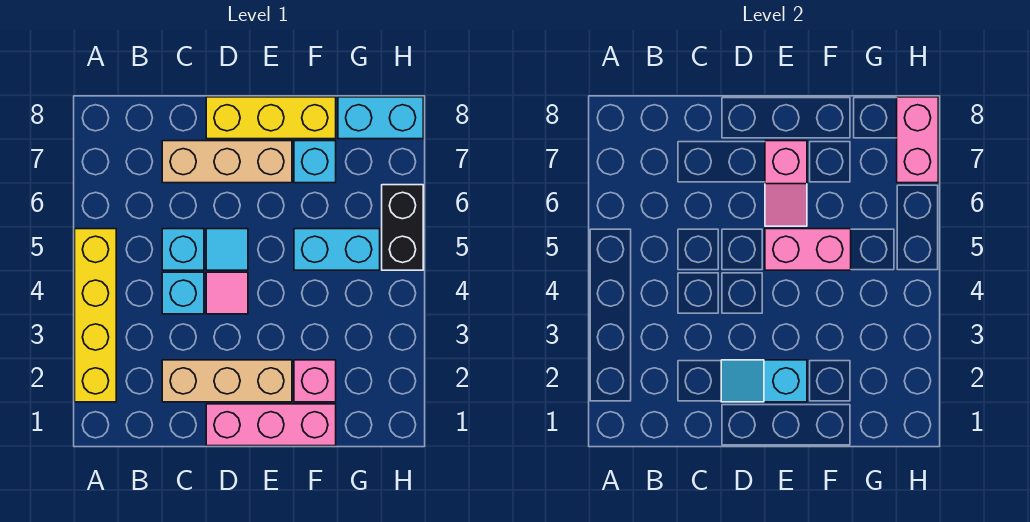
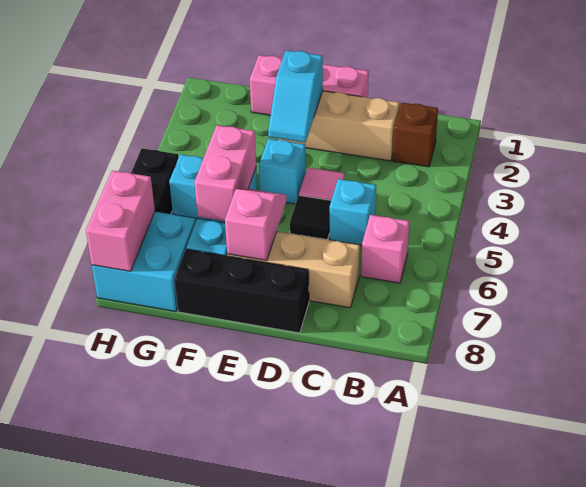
yellow brick A2:A5 level 1 -> none
none -> brown brick B2 level 1
cyan brick C4 level 1 -> cyan brick E4 level 1
cyan slope D2:E2 level 2 top E -> cyan slope E2:E3 level 2 top 2
cyan tile D5 level 1 -> black tile D5 level 1
yellow brick D8:F8 level 1 -> black brick D8:F8 level 1
pink brick E5:F5 level 2 -> pink brick F5:F6 level 2
pink brick F2 level 1 -> pink brick B6 level 1
cyan brick G8:H8 level 1 -> cyan brick G7:H8 level 1

